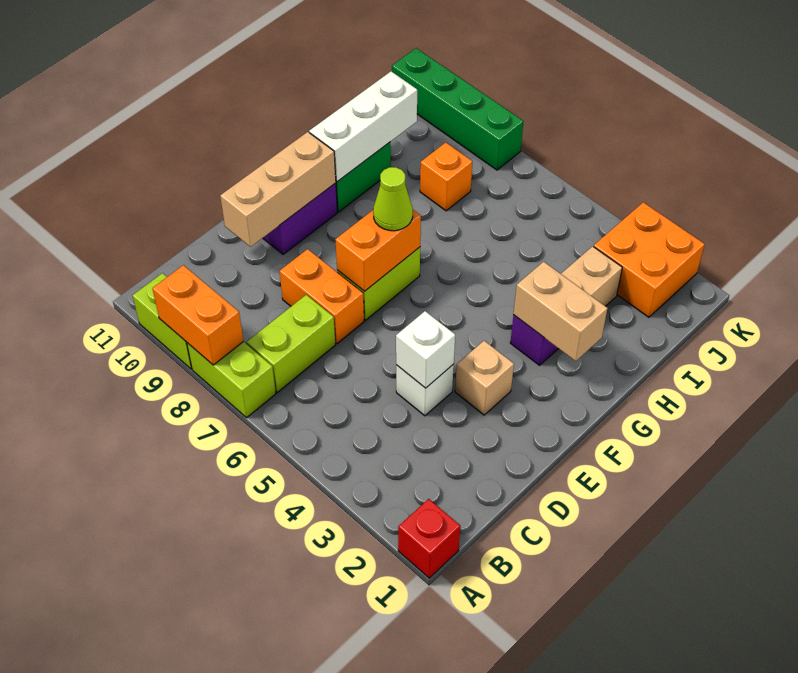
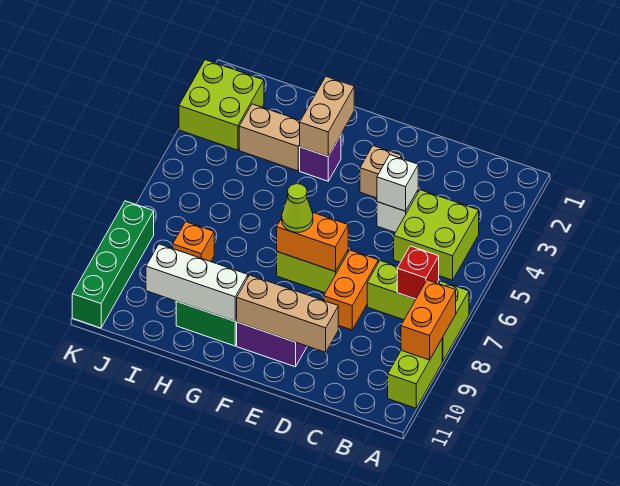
red brick A1 level 1 -> red brick B7 level 2
none -> lime brick B4:C5 level 1
orange brick J2:K3 level 1 -> lime brick J2:K3 level 1

